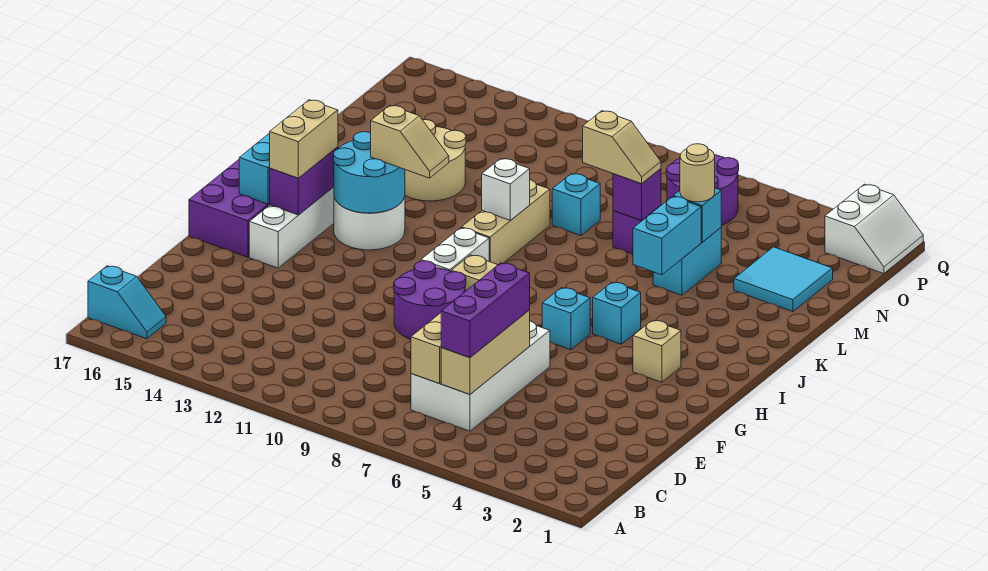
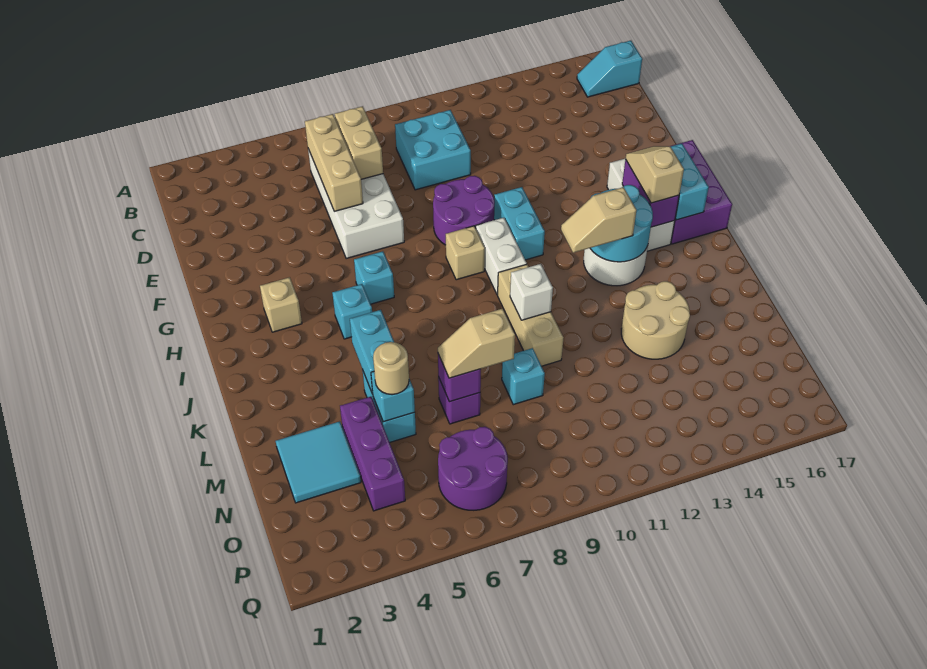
purple brick C6:E6 level 3 -> purple brick M4:O4 level 1
none -> cyan brick C9:D10 level 1
none -> cyan brick G11:H11 level 1
tan brick H15:I15 level 3 -> tan slope H15:I15 level 3 top I
white slope P1:Q2 level 1 top 2 -> none

